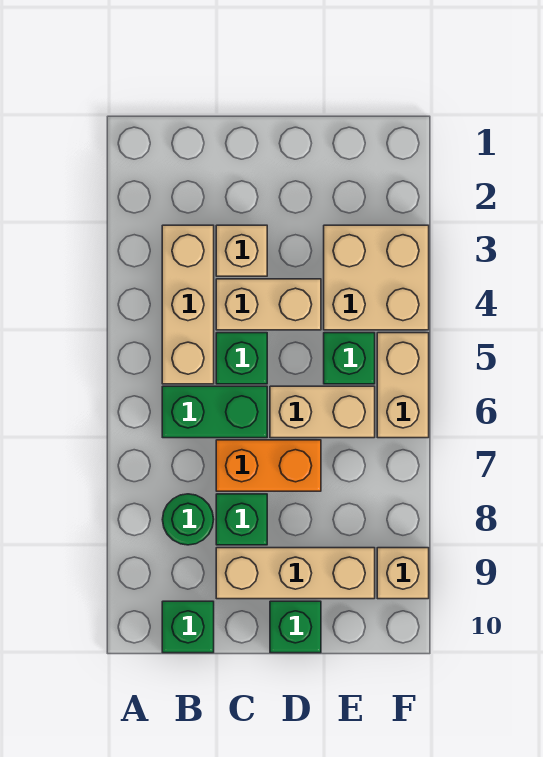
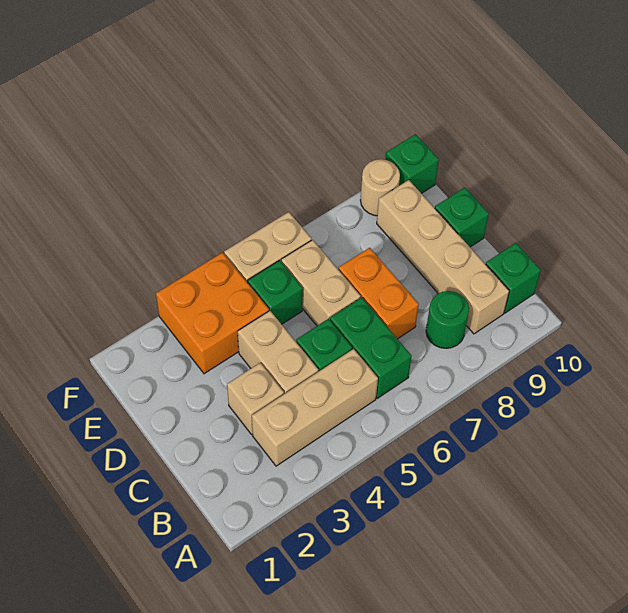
green brick C8 level 1 -> green brick F10 level 1
tan brick C9:E9 level 1 -> tan brick B9:E9 level 1
tan brick E3:F4 level 1 -> orange brick E3:F4 level 1
tan brick F9 level 1 -> tan round brick F9 level 1

